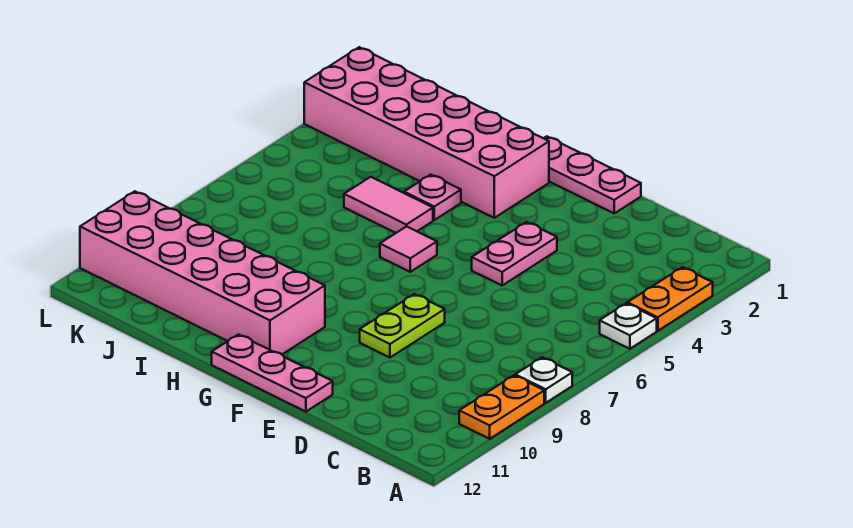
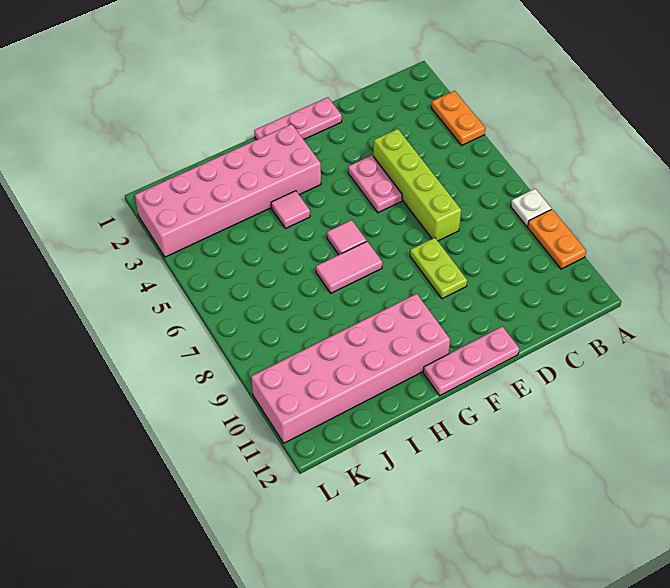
white plate A5 level 1 -> none
none -> lime brick D4:D7 level 1
pink plate H4 level 1 -> pink tile H4 level 1
pink tile H5:I5 level 1 -> pink tile G7:H7 level 1

